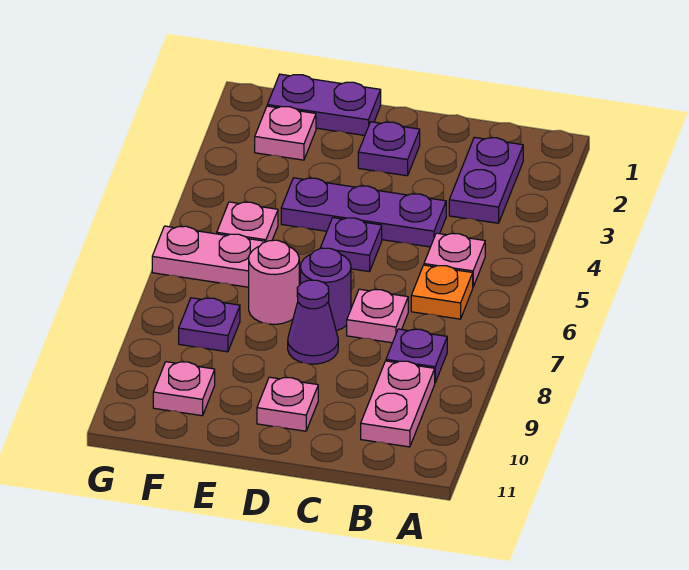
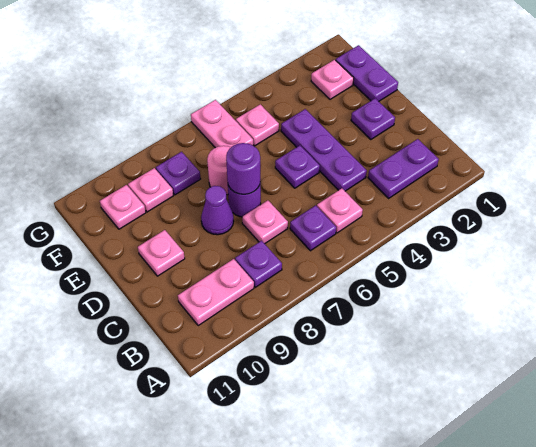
orange plate B6 level 1 -> purple plate B6 level 1
none -> purple round brick D7 level 2
none -> pink plate F9 level 1

